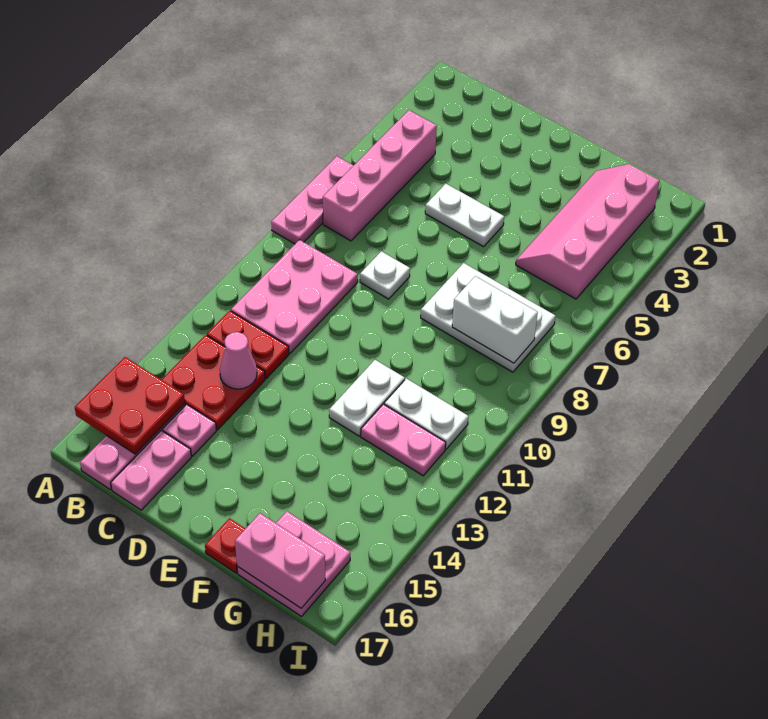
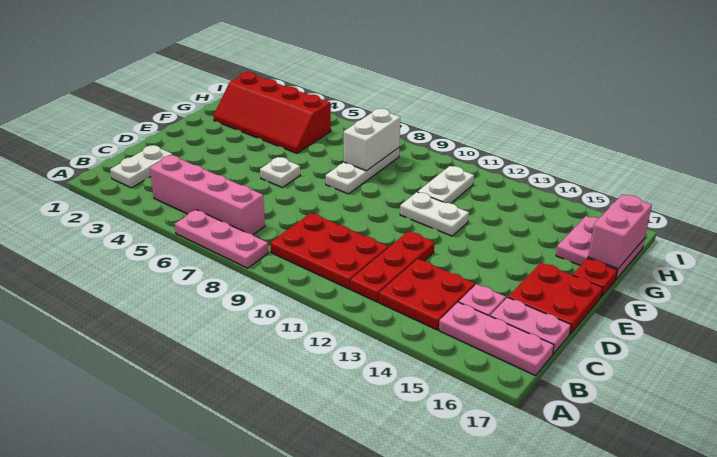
red plate A15:B16 level 2 -> red plate D16:E17 level 1
pink plate B9:C11 level 1 -> red plate B9:C11 level 1
red plate B12:C12 level 1 -> red plate B12:D12 level 1
pink cone C13 level 2 -> none
white plate D5:E5 level 1 -> white plate B2:C2 level 1
white plate D8 level 1 -> white plate E6 level 1
white plate F7:H8 level 1 -> white plate F8:H8 level 1
pink slope G2:H5 level 1 top H -> red slope G2:H5 level 1 top H
pink plate G12:H12 level 1 -> none

